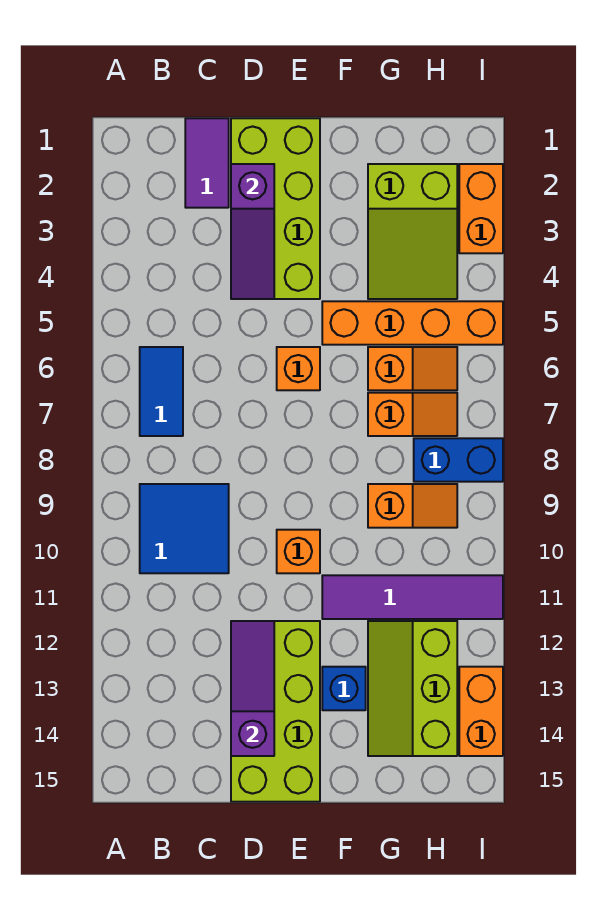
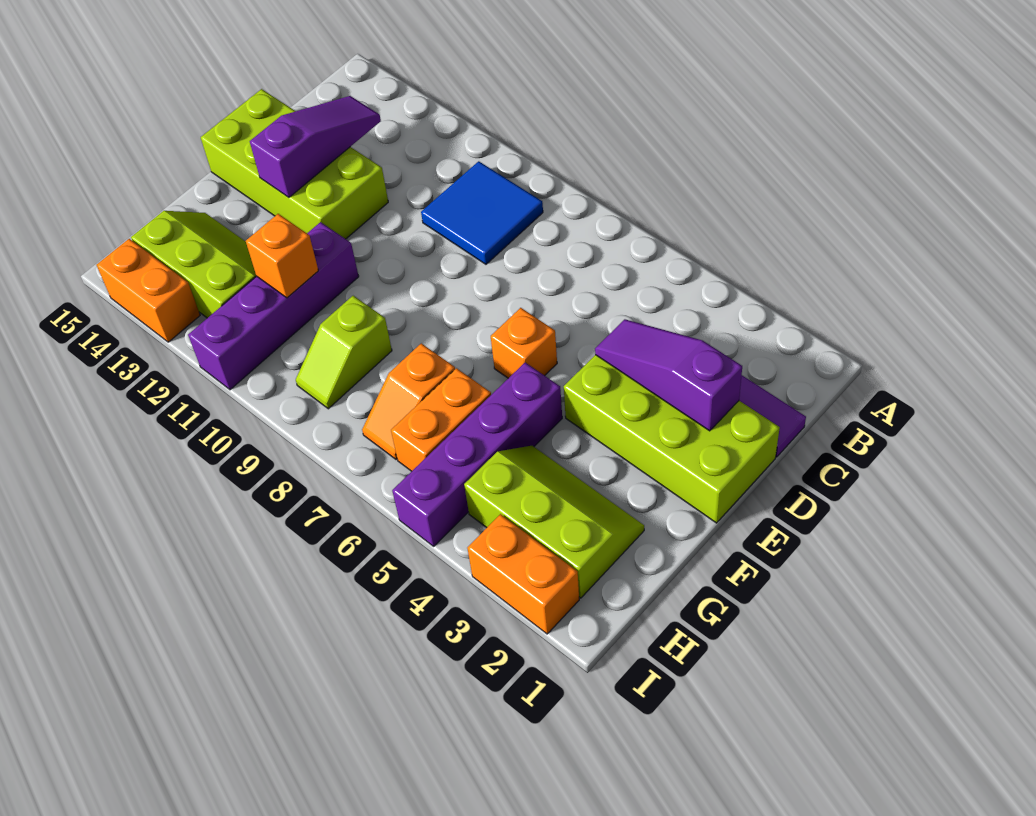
blue tile B6:B7 level 1 -> none
purple slope D12:D14 level 2 top 14 -> purple slope C13:E13 level 2 top E
orange brick E10 level 1 -> orange brick G11 level 2
orange brick F5:I5 level 1 -> purple brick F5:I5 level 1
purple tile F11:I11 level 1 -> purple brick F11:I11 level 1
blue brick F13 level 1 -> none
lime slope G2:H4 level 1 top 2 -> lime slope G2:H4 level 1 top H
orange slope G6:H6 level 1 top G -> orange brick G6:H6 level 1
orange slope G9:H9 level 1 top G -> lime slope G9:H9 level 1 top G
blue brick H8:I8 level 1 -> none

